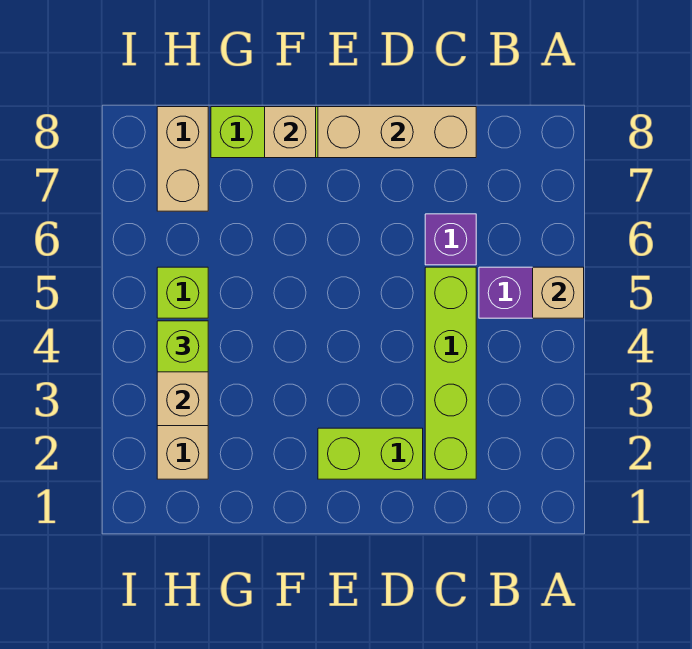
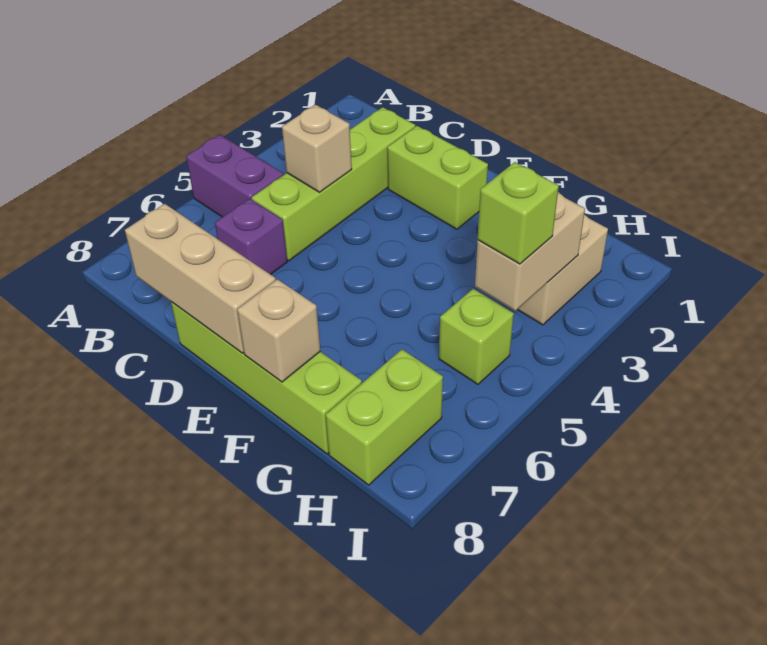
tan brick A5 level 2 -> tan brick C4 level 2
tan brick H7:H8 level 1 -> lime brick H7:H8 level 1

